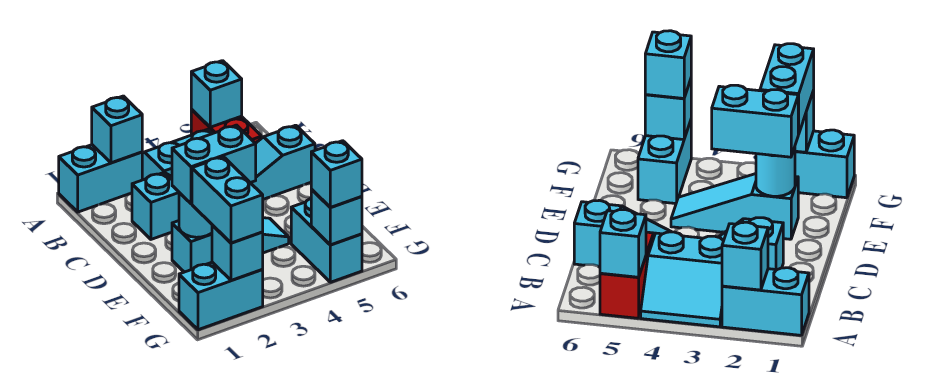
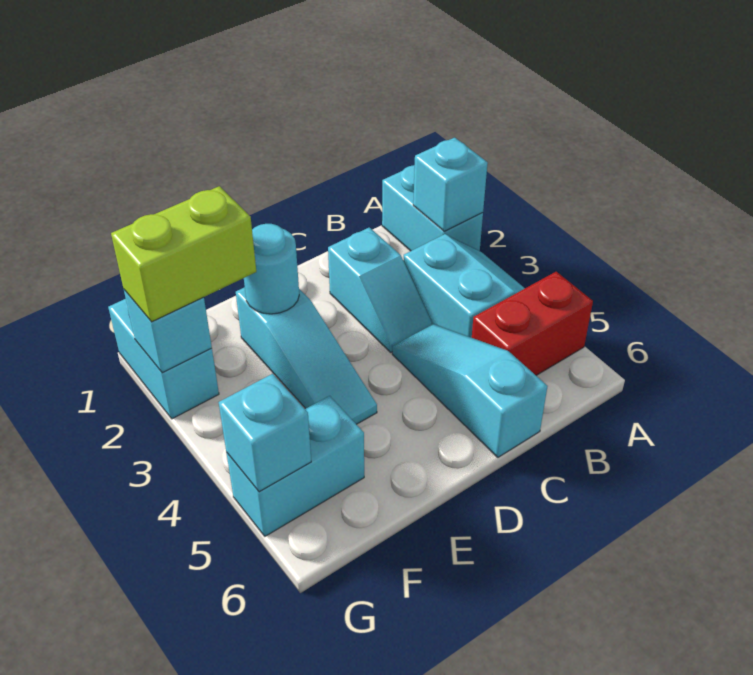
cyan brick A5 level 2 -> none
cyan brick E2:E3 level 3 -> none
cyan brick F2:G2 level 3 -> lime brick F2:G2 level 3
cyan brick G5 level 3 -> none

